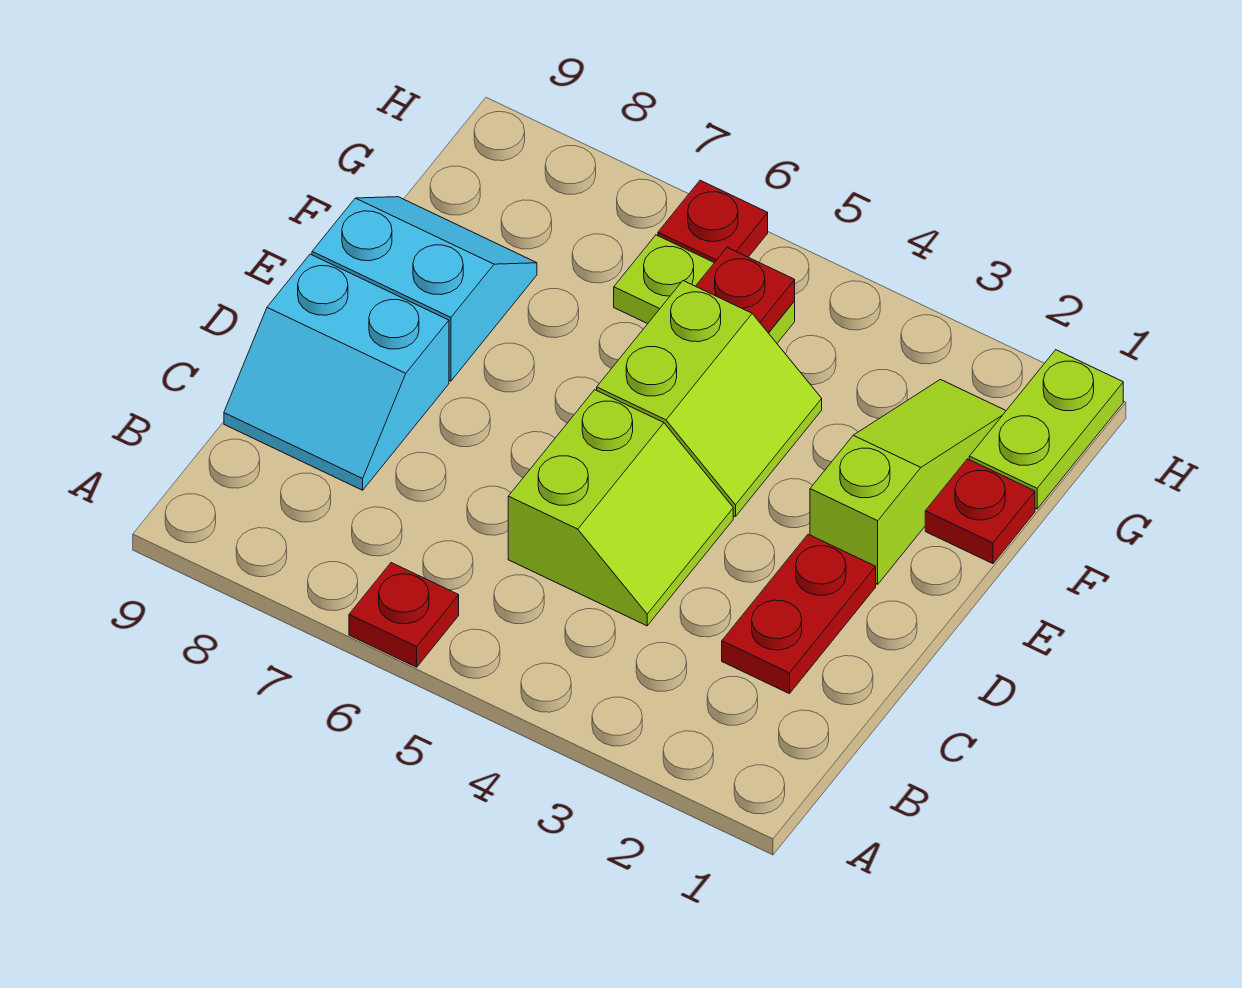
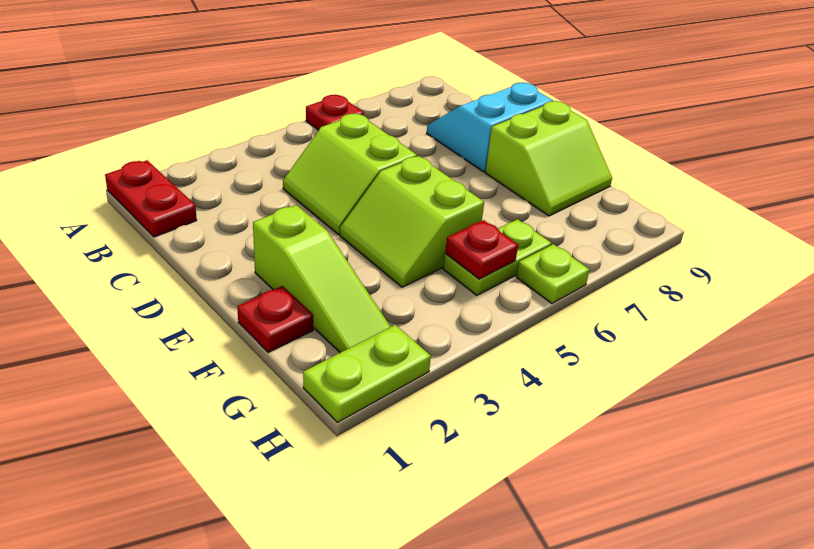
red plate C2:D2 level 1 -> red plate A1:B1 level 1
cyan slope E8:F9 level 1 top E -> lime slope E8:F9 level 1 top E
lime plate G1:H1 level 1 -> lime plate H1:H2 level 1
red plate H6 level 1 -> lime plate H6 level 1

